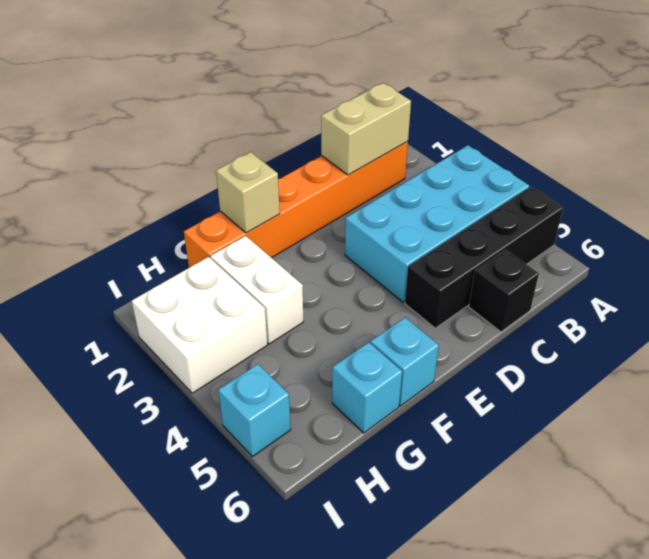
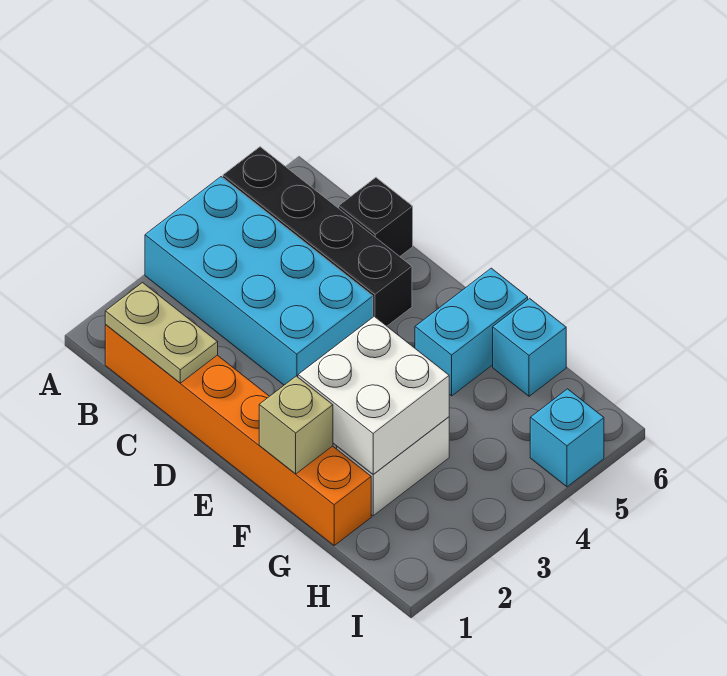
tan brick B1:C1 level 2 -> tan plate B1:C1 level 2
cyan brick F6 level 1 -> cyan brick F5:F6 level 1
white brick H2:I3 level 1 -> white brick F2:G3 level 2

